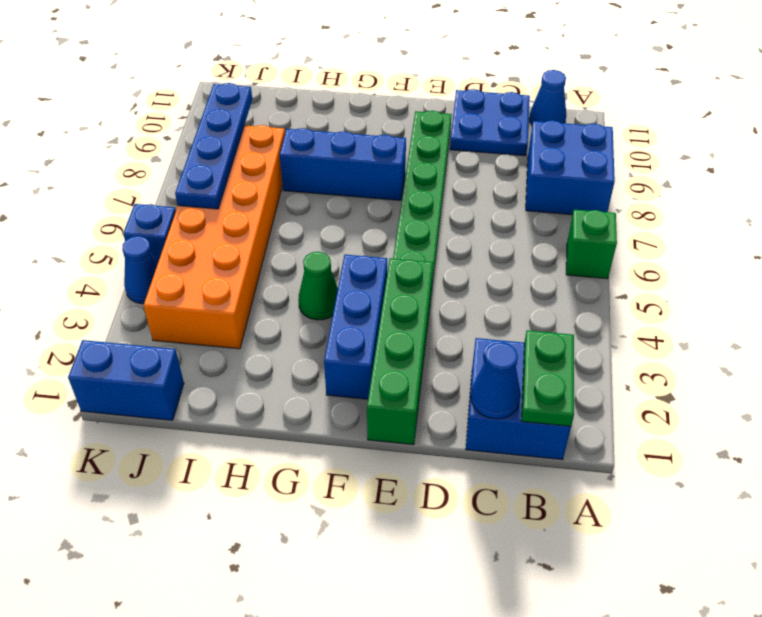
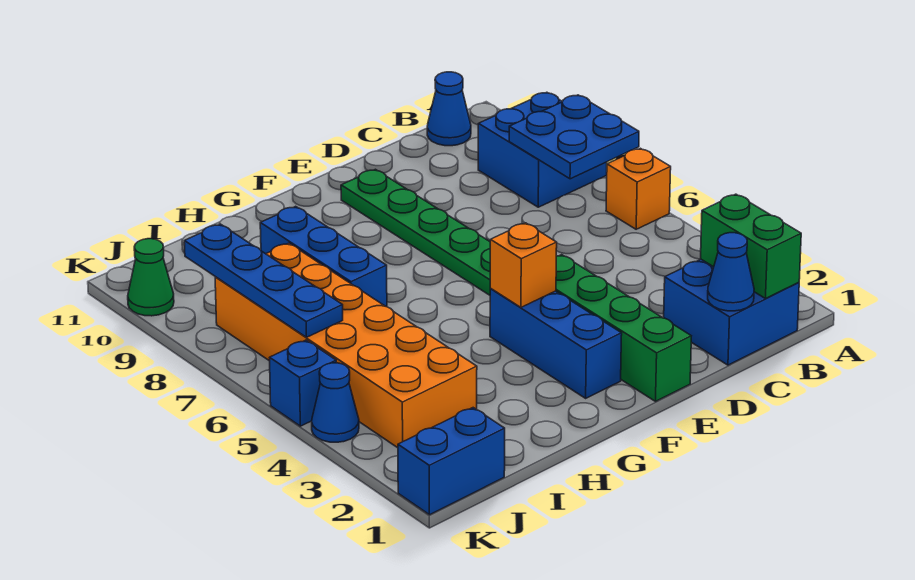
green brick A6 level 1 -> orange brick A6 level 1
green plate B1:B2 level 2 -> green brick B1:B2 level 2
blue plate C10:D11 level 1 -> blue plate A7:B8 level 2
none -> orange brick F4 level 2
blue brick F8:H8 level 1 -> blue brick H7:H9 level 1
green cone G4 level 1 -> green cone K10 level 1

